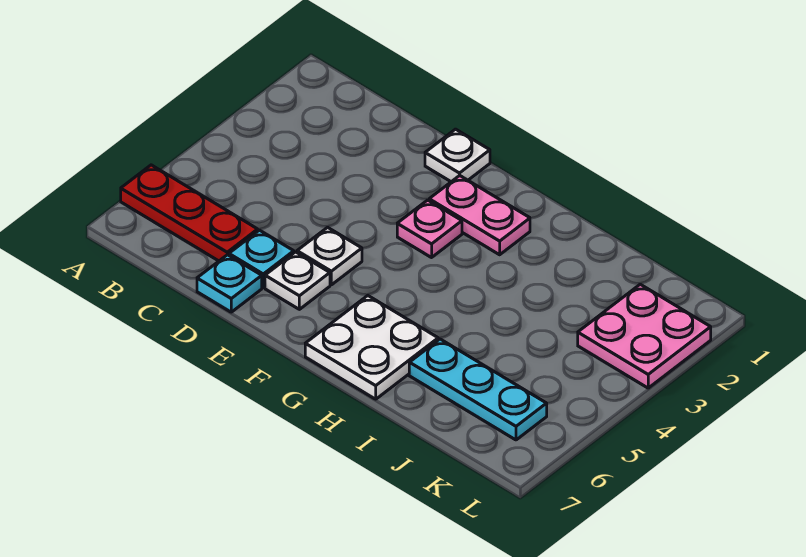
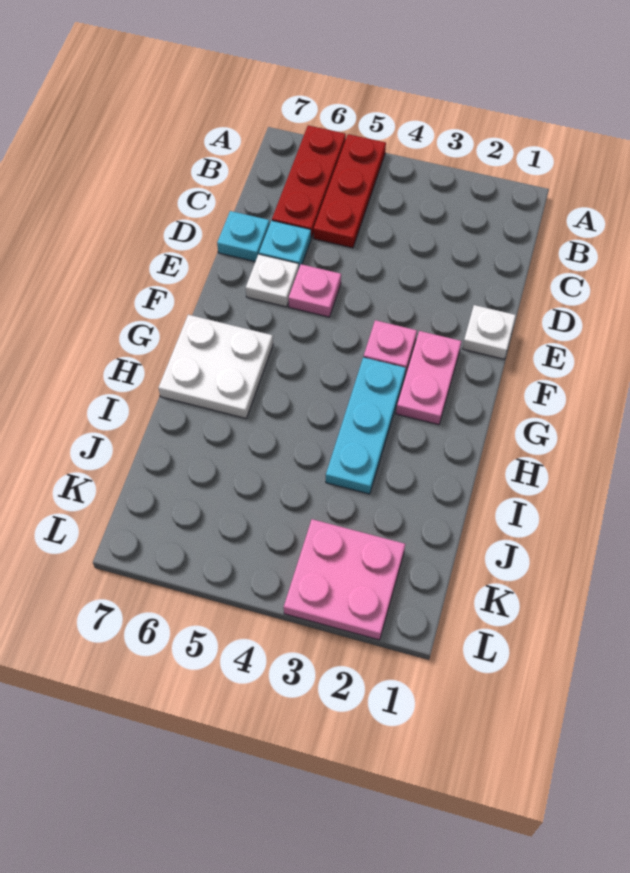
none -> red plate A5:C5 level 1
white plate E5 level 1 -> pink plate E5 level 1
cyan plate I6:K6 level 1 -> cyan plate G3:I3 level 1

